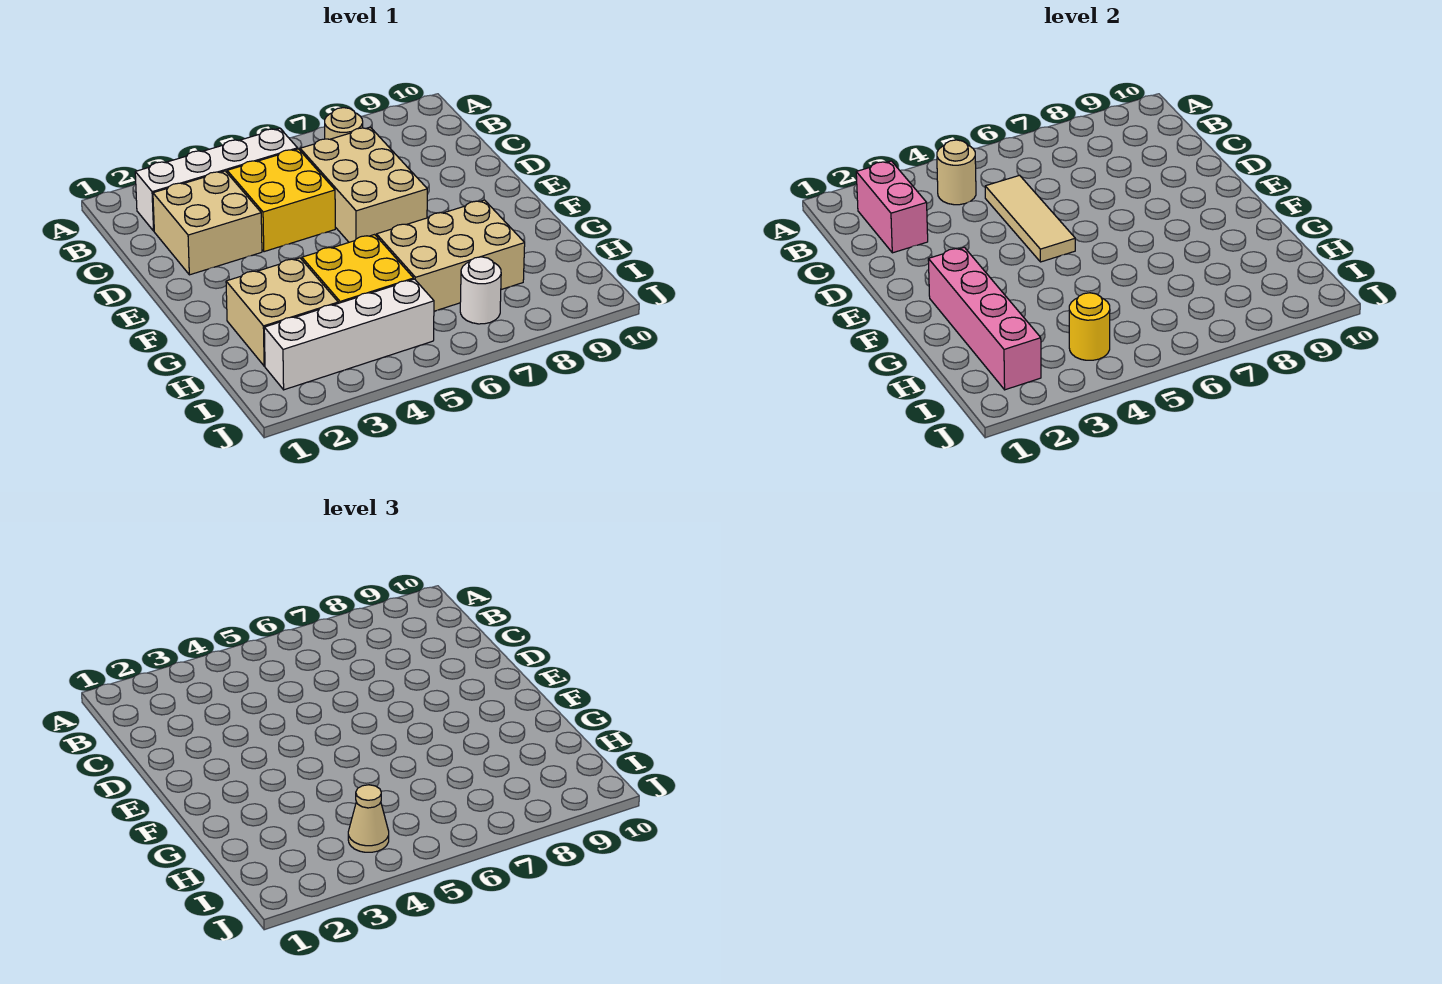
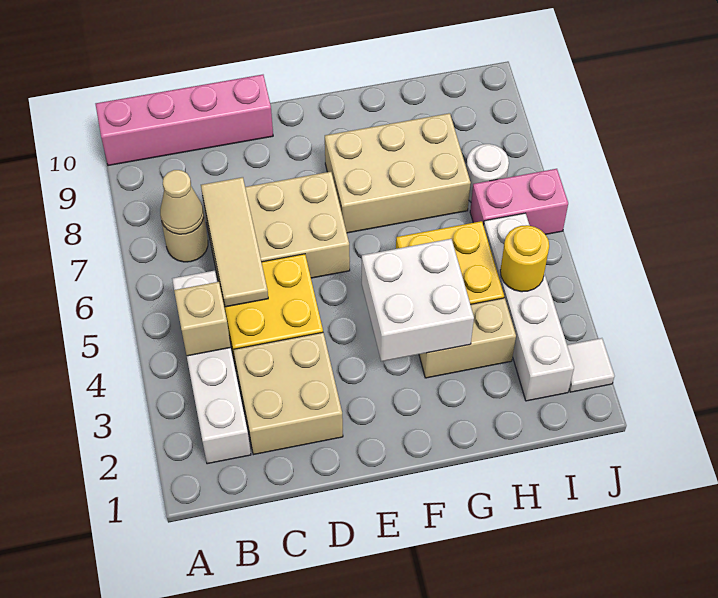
pink brick B2:C2 level 2 -> pink brick I6:J6 level 1
tan round brick B4 level 2 -> tan brick B4 level 2
tan tile C5:E5 level 2 -> tan tile C5:C7 level 2
pink brick F2:I2 level 2 -> pink brick A10:D10 level 1
none -> white brick F3:G4 level 2
tan brick G2:H3 level 1 -> tan brick G3:H3 level 1
tan brick G6:H8 level 1 -> tan brick F7:H8 level 1
tan cone I4 level 3 -> tan cone B7 level 2
none -> white tile J2 level 1

